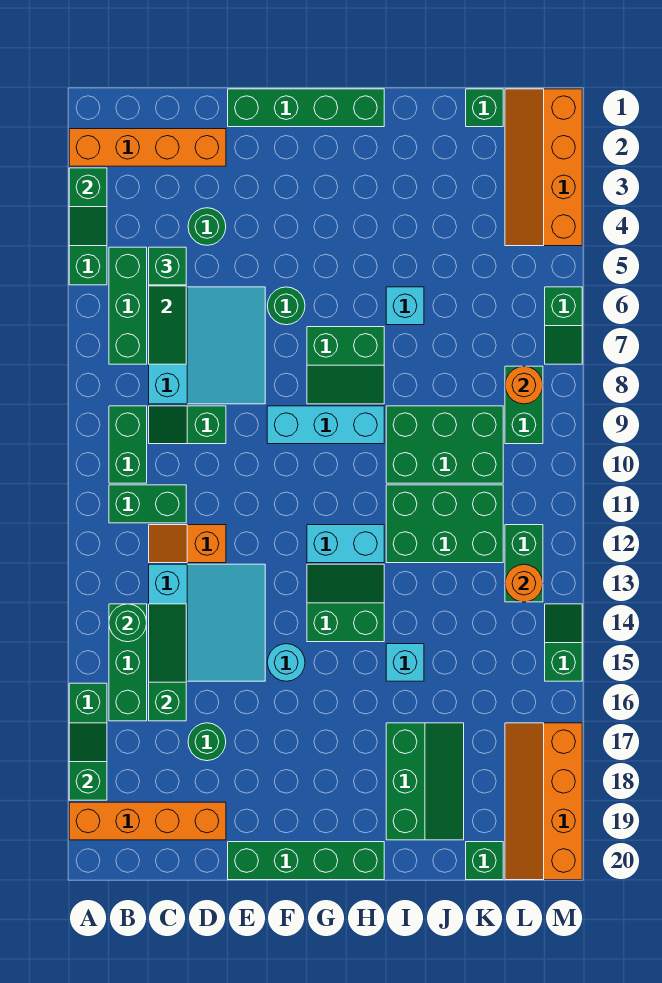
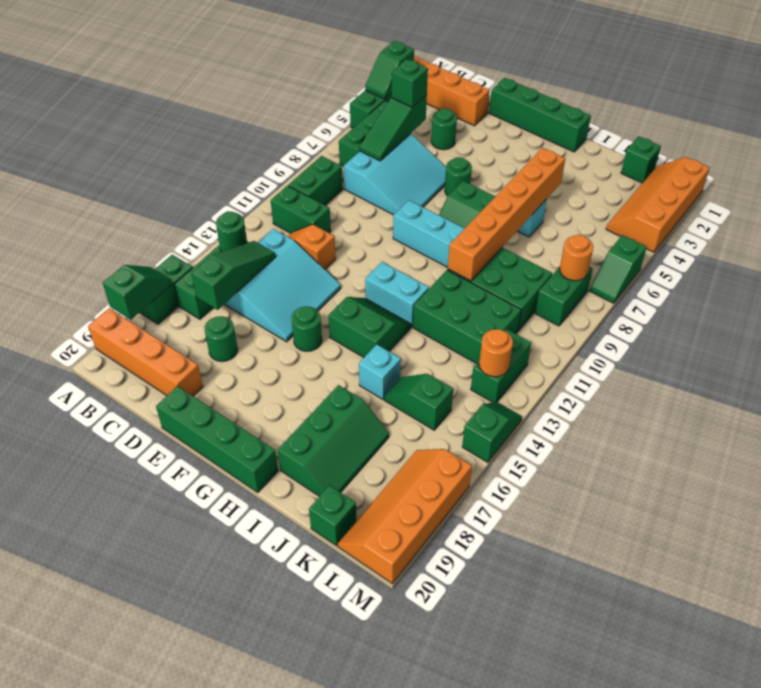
green slope C9:D9 level 1 top D -> green slope J15:K15 level 1 top K
cyan round brick F15 level 1 -> green round brick F15 level 1
none -> orange brick I5:I10 level 2

